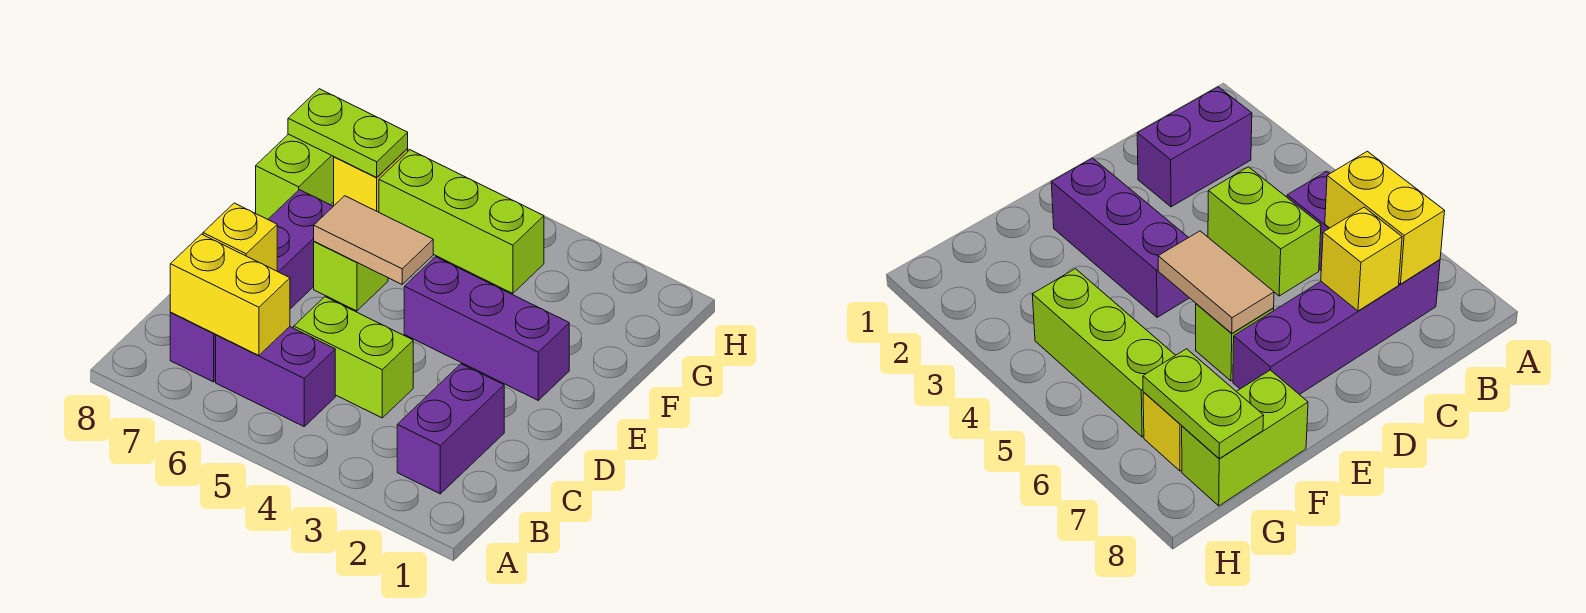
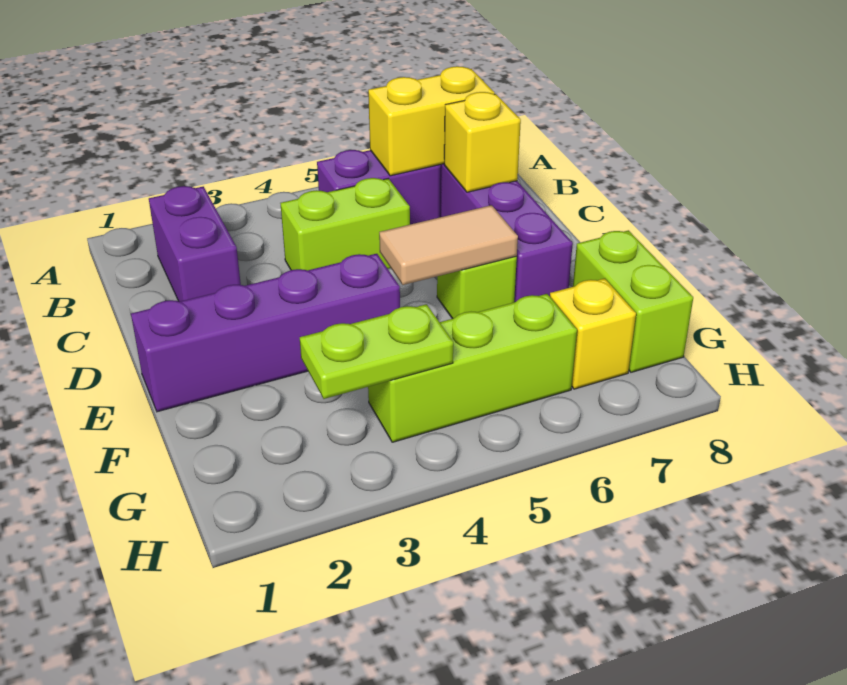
purple brick E2:E4 level 1 -> purple brick E1:E4 level 1
lime plate G7:G8 level 2 -> lime plate G3:G4 level 2

